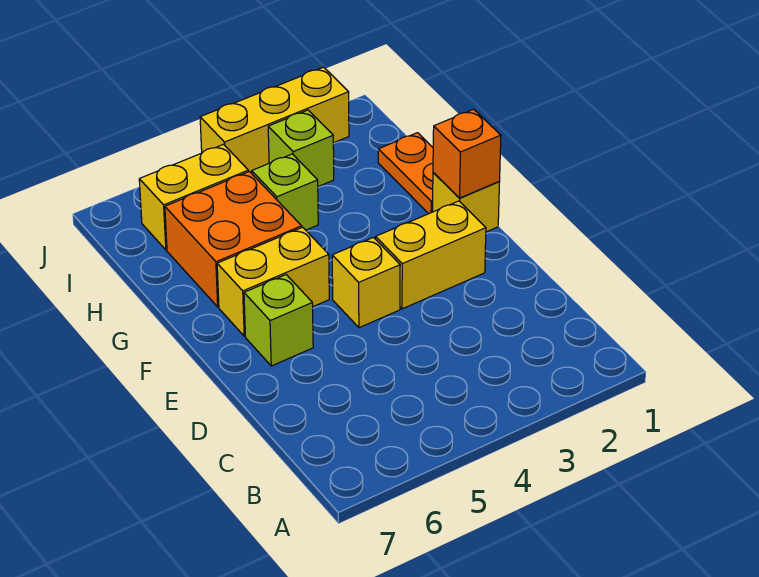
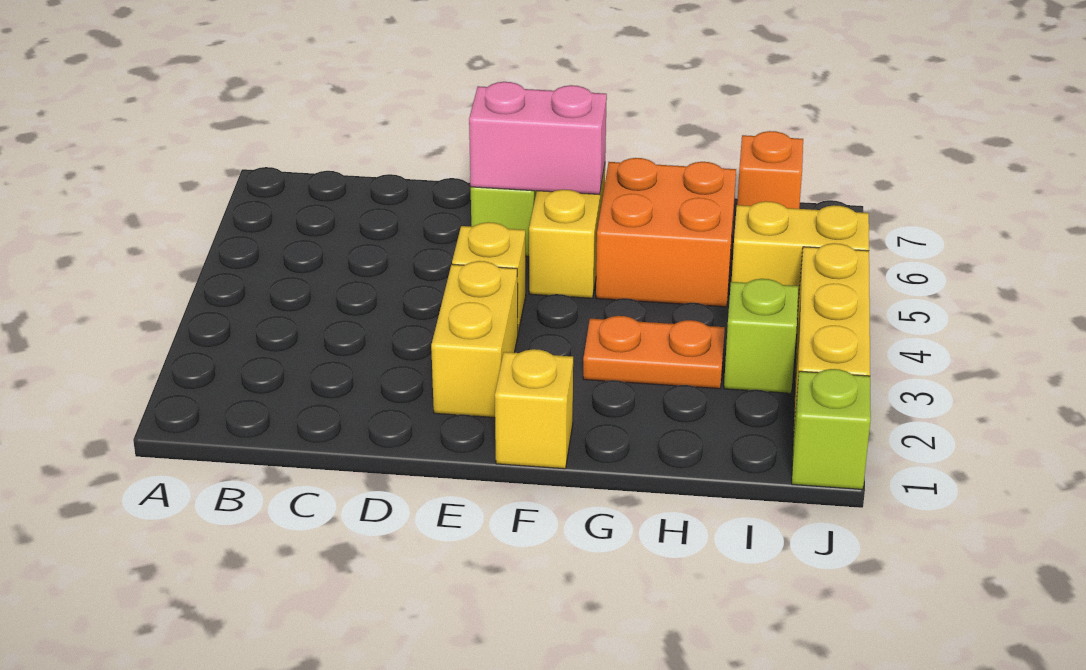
none -> pink brick E6:F6 level 2
orange brick F1 level 2 -> orange brick I7 level 1
orange plate G1:H1 level 1 -> orange plate G3:H3 level 1
lime brick H4 level 1 -> lime brick J1 level 1
yellow brick I5:I6 level 1 -> yellow brick I5:J5 level 1

